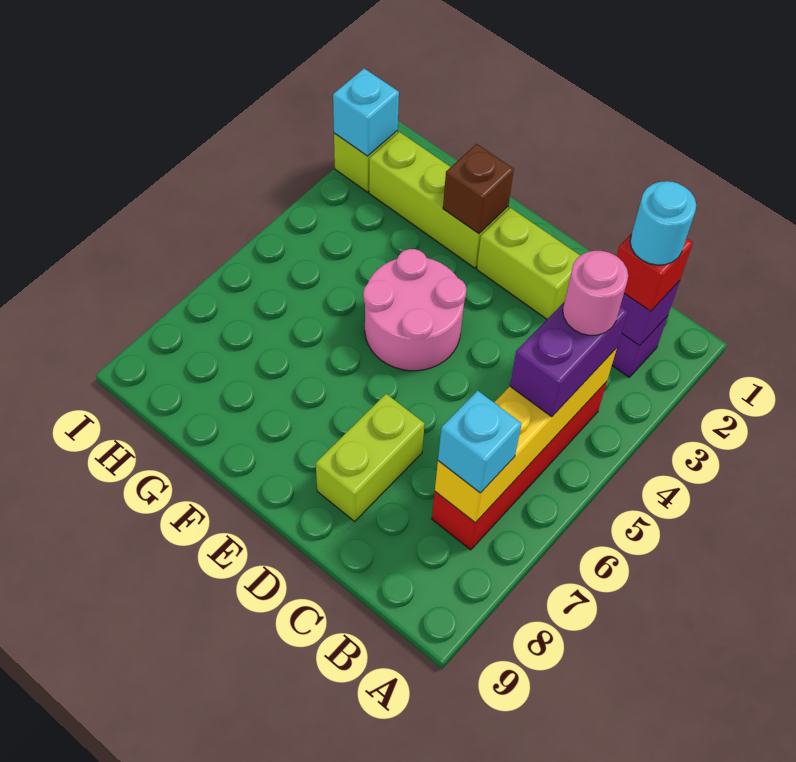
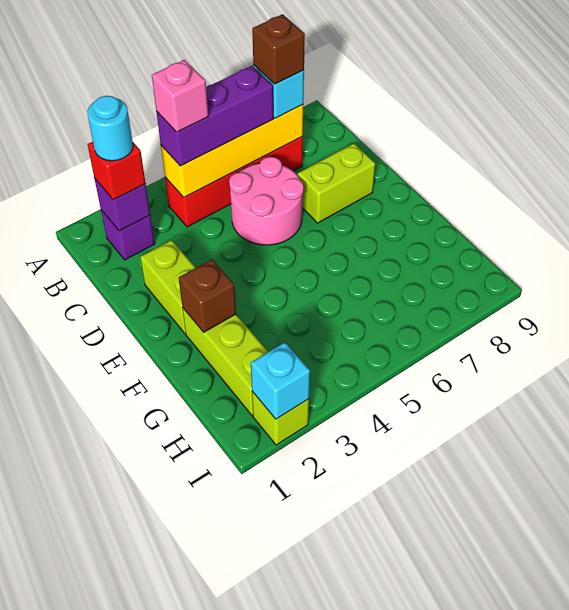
purple brick B4:B5 level 3 -> purple brick B4:B6 level 3
pink round brick B4 level 4 -> pink brick B4 level 4
none -> brown brick B7 level 4
pink round brick E4:F5 level 1 -> pink round brick C5:D6 level 1

